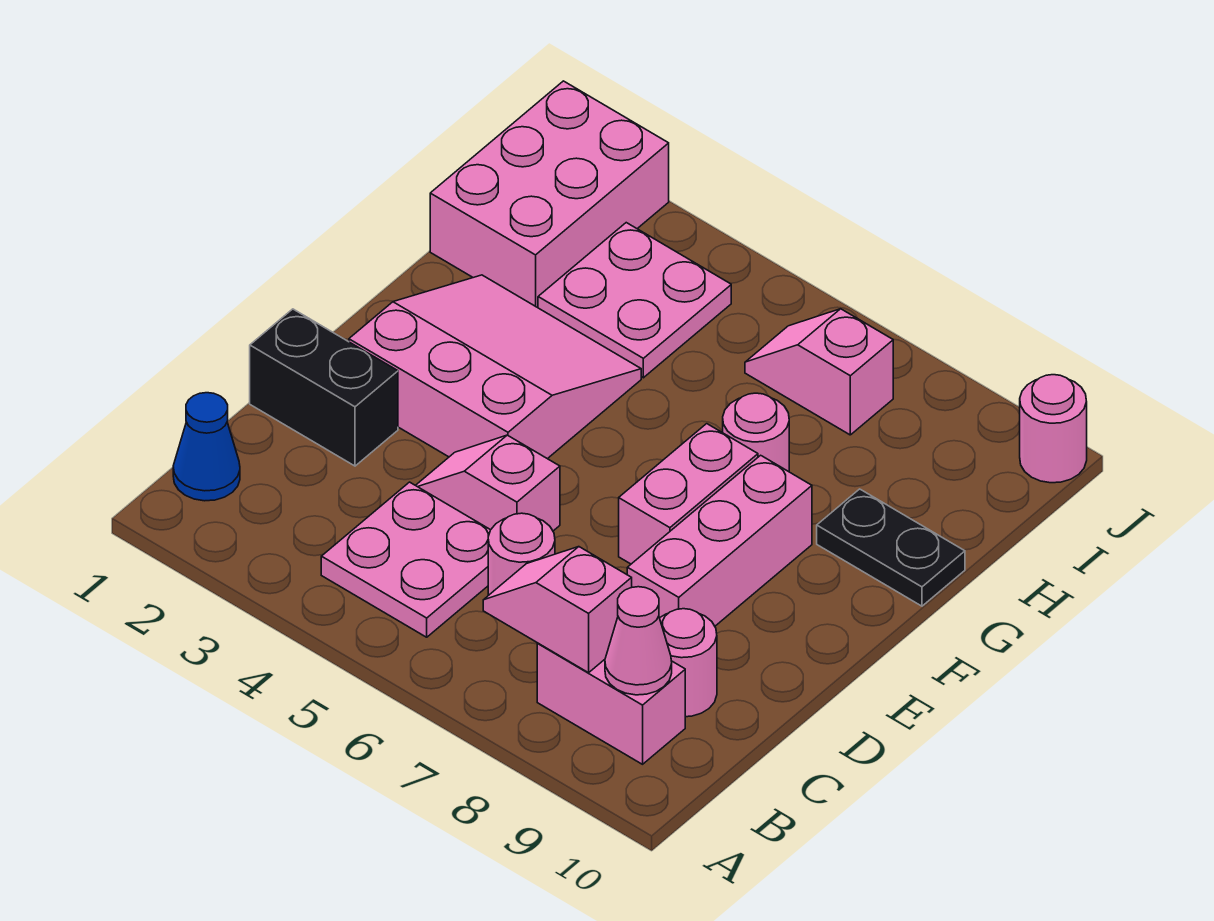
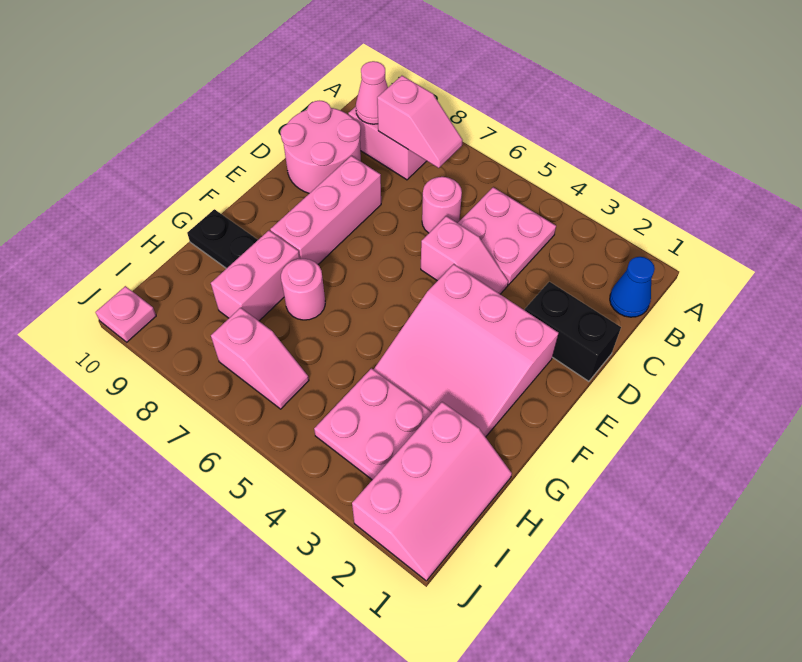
pink round brick C9 level 1 -> pink round brick C9:D10 level 1
pink brick E7:F7 level 1 -> pink brick G8:H8 level 1
pink brick H1:J2 level 1 -> pink slope H1:J2 level 1 top 2
pink round brick J10 level 1 -> pink plate J10 level 1

